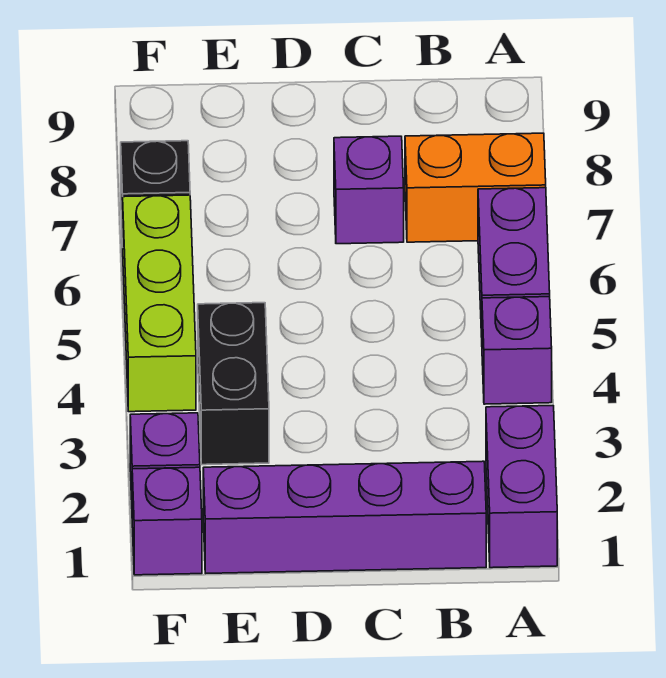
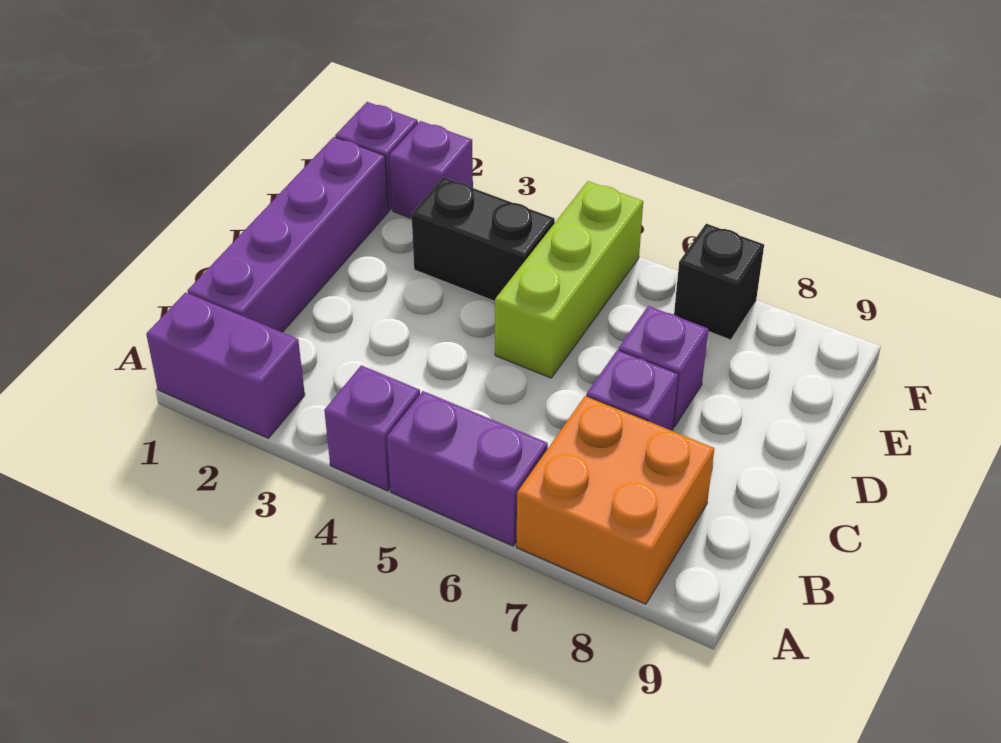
orange brick A7:B7 level 1 -> orange brick A7:B8 level 1
none -> purple brick D7 level 1
lime brick F4:F6 level 1 -> lime brick D5:F5 level 1

